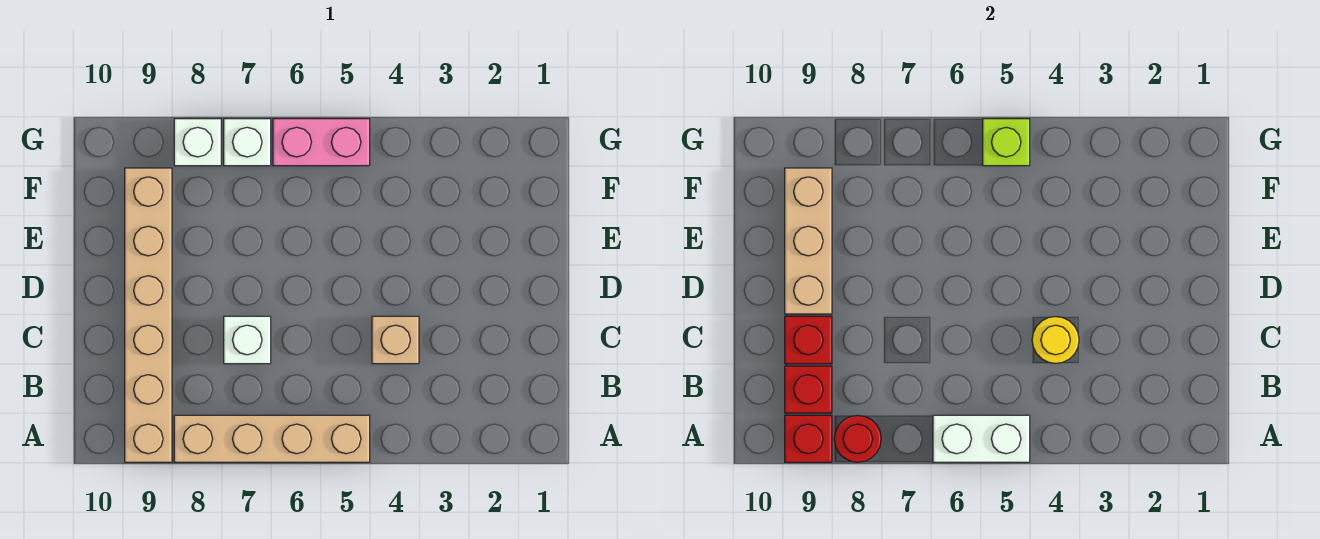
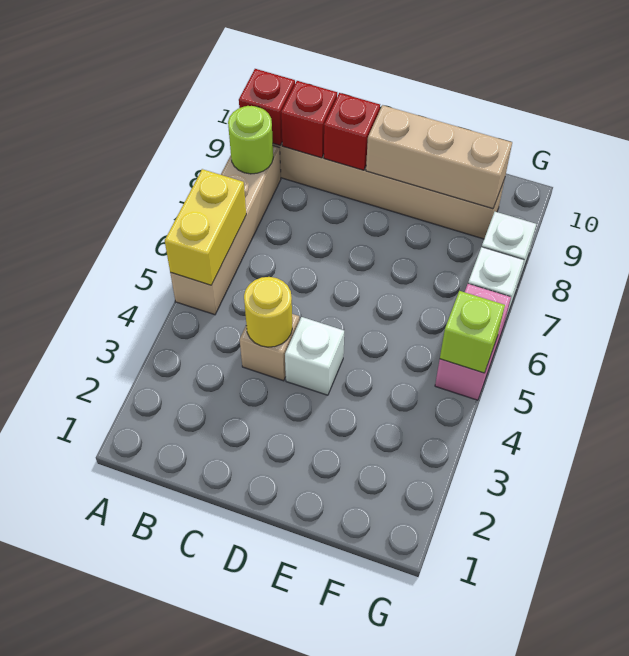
white brick A5:A6 level 2 -> yellow brick A5:A6 level 2
red round brick A8 level 2 -> lime round brick A8 level 2
white brick C7 level 1 -> white brick D4 level 1

